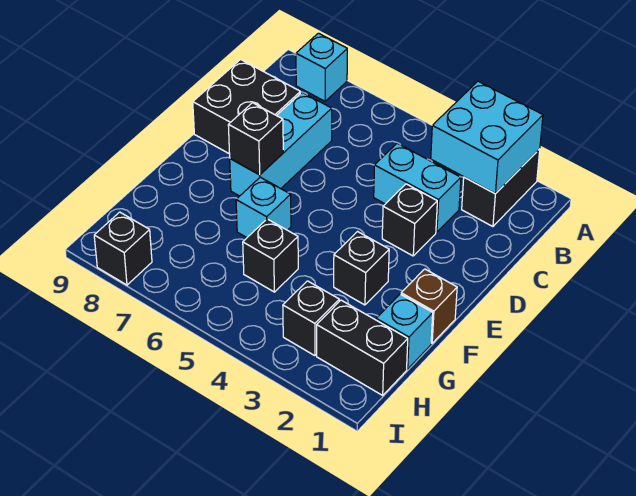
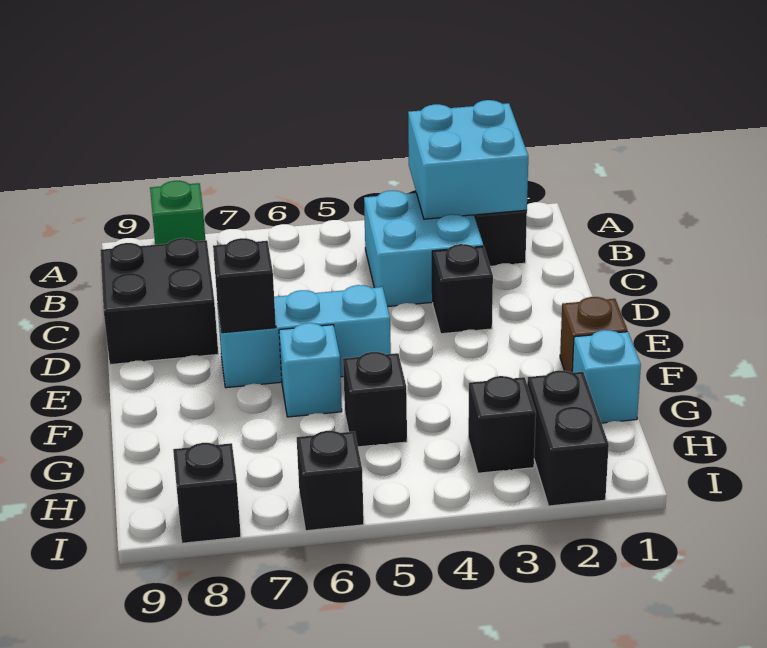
cyan brick A8 level 1 -> green brick A8 level 1
cyan brick C3:C4 level 1 -> cyan brick B3:C4 level 1
cyan brick C7:E7 level 1 -> cyan brick E5:E7 level 1
black brick F3 level 1 -> black brick I6 level 1
black brick H1:H2 level 1 -> black brick H2:I2 level 1

